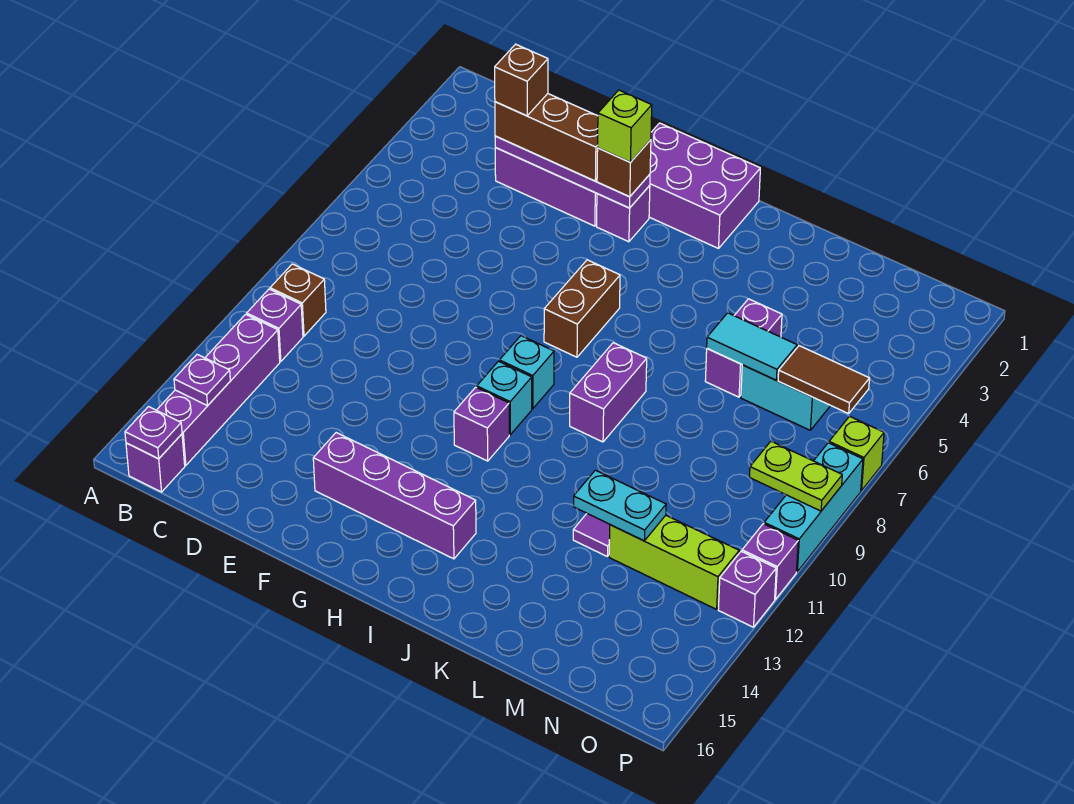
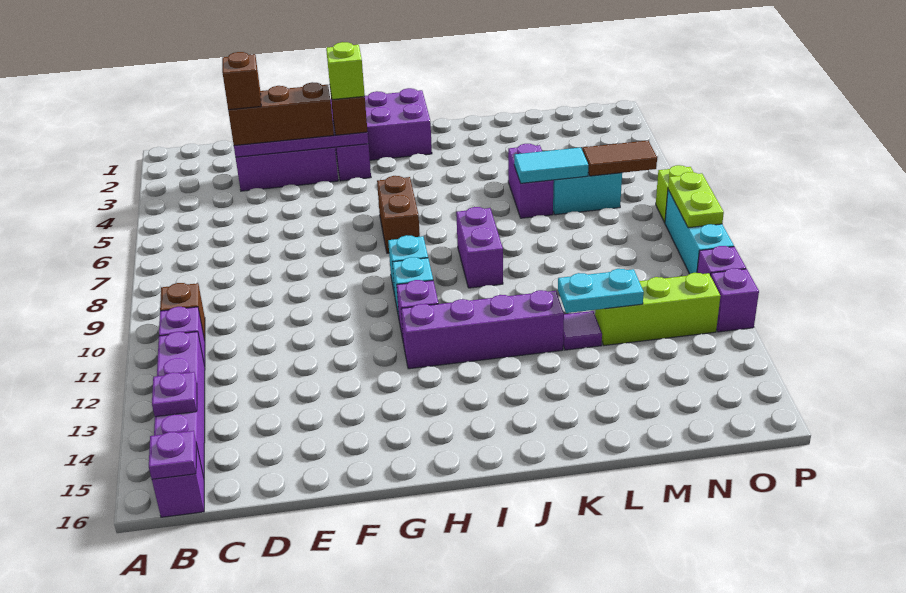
purple brick F14:I14 level 1 -> purple brick H12:K12 level 1
lime plate O9:P9 level 2 -> lime plate P8:P9 level 2

